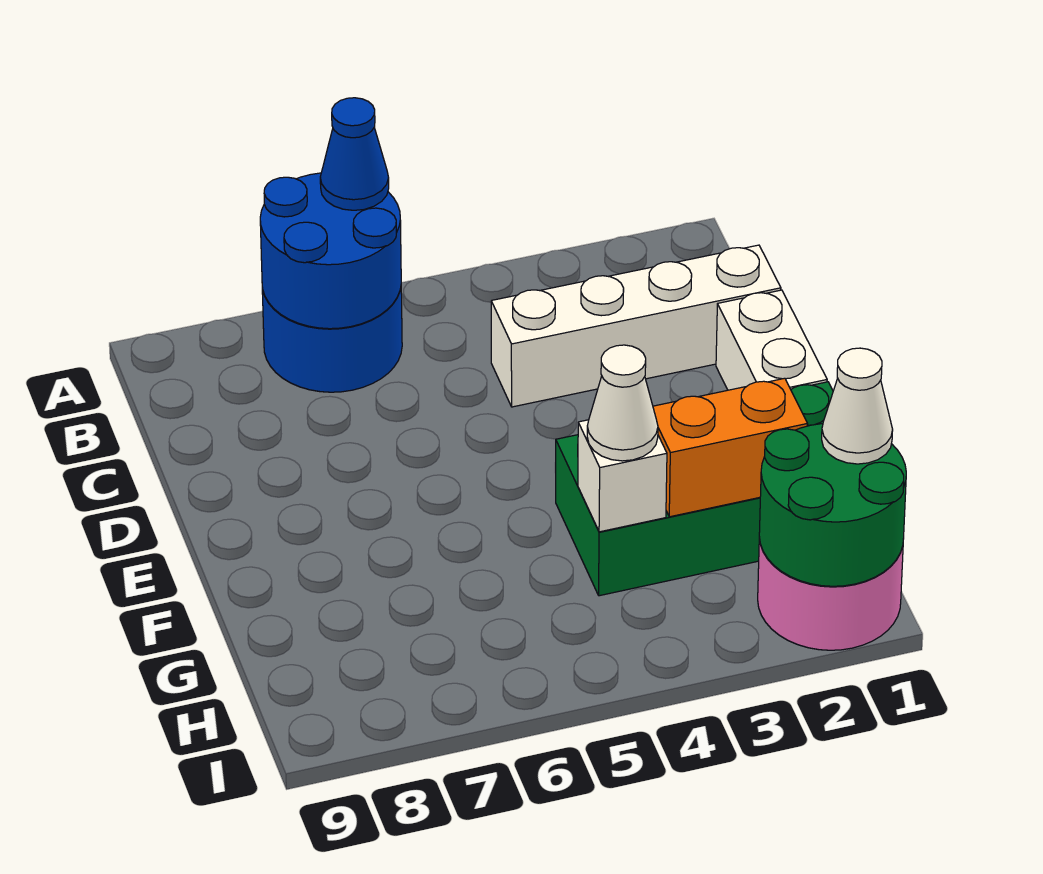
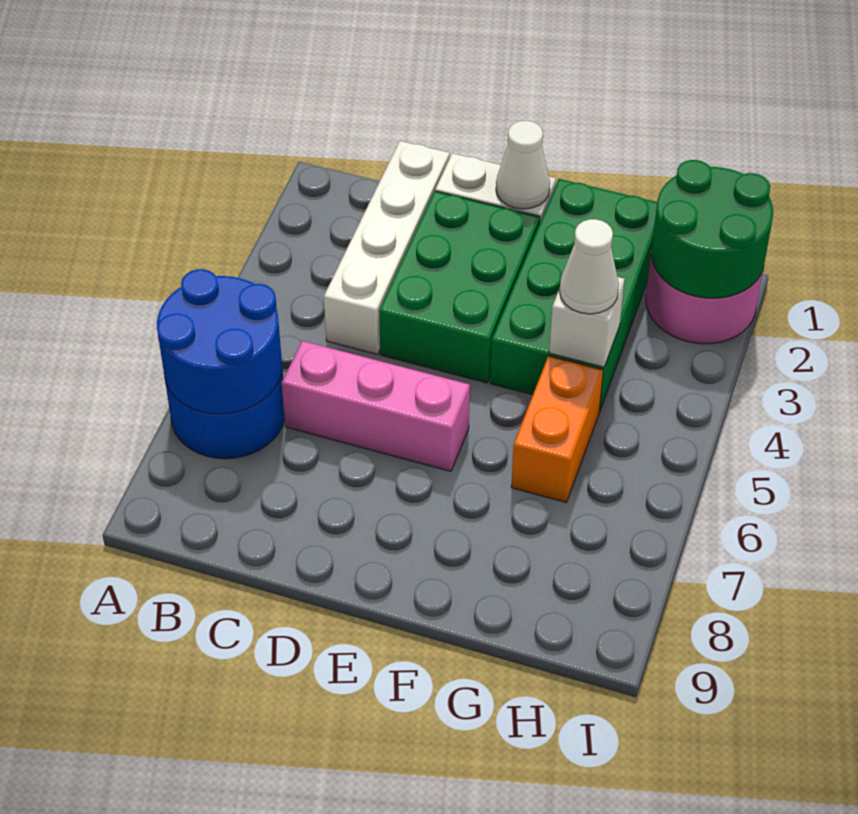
blue cone A6 level 3 -> none
none -> pink brick C6:E6 level 1
none -> green brick D2:E4 level 1
orange brick G2:G3 level 2 -> orange brick G5:G6 level 1
white cone H1 level 3 -> white cone E1 level 2

